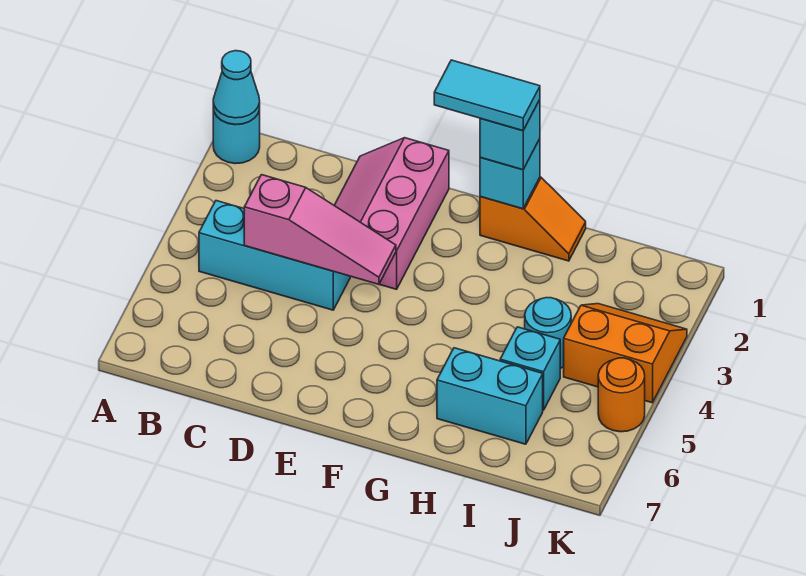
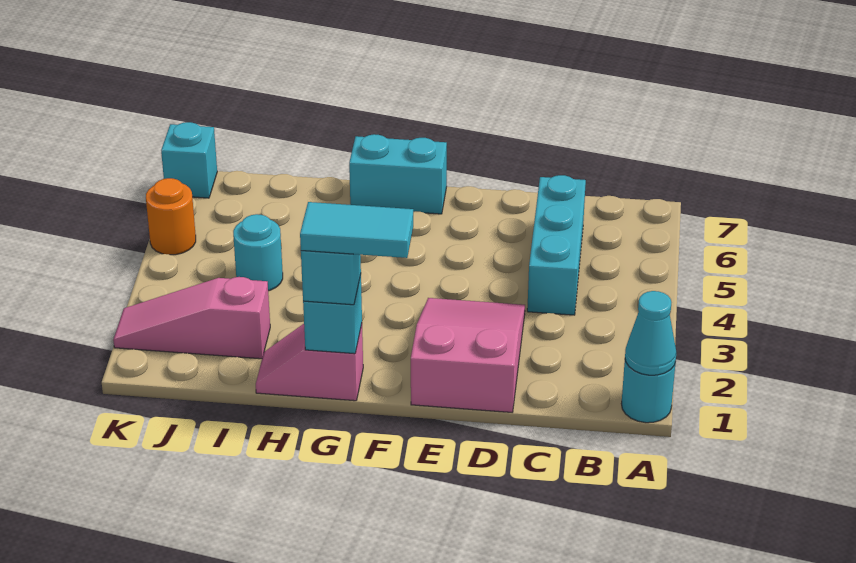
cyan brick B4:D4 level 1 -> cyan brick C4:C6 level 1
pink slope C4:E4 level 2 top C -> pink slope I2:K2 level 1 top I
pink slope D1:E3 level 1 top E -> pink slope D1:E3 level 1 top 1
orange slope G1:H1 level 1 top G -> pink slope G1:H1 level 1 top G
cyan brick H6:I6 level 1 -> cyan brick F7:G7 level 1
cyan brick I5 level 1 -> cyan brick K7 level 1
orange slope J3:K4 level 1 top 4 -> none

